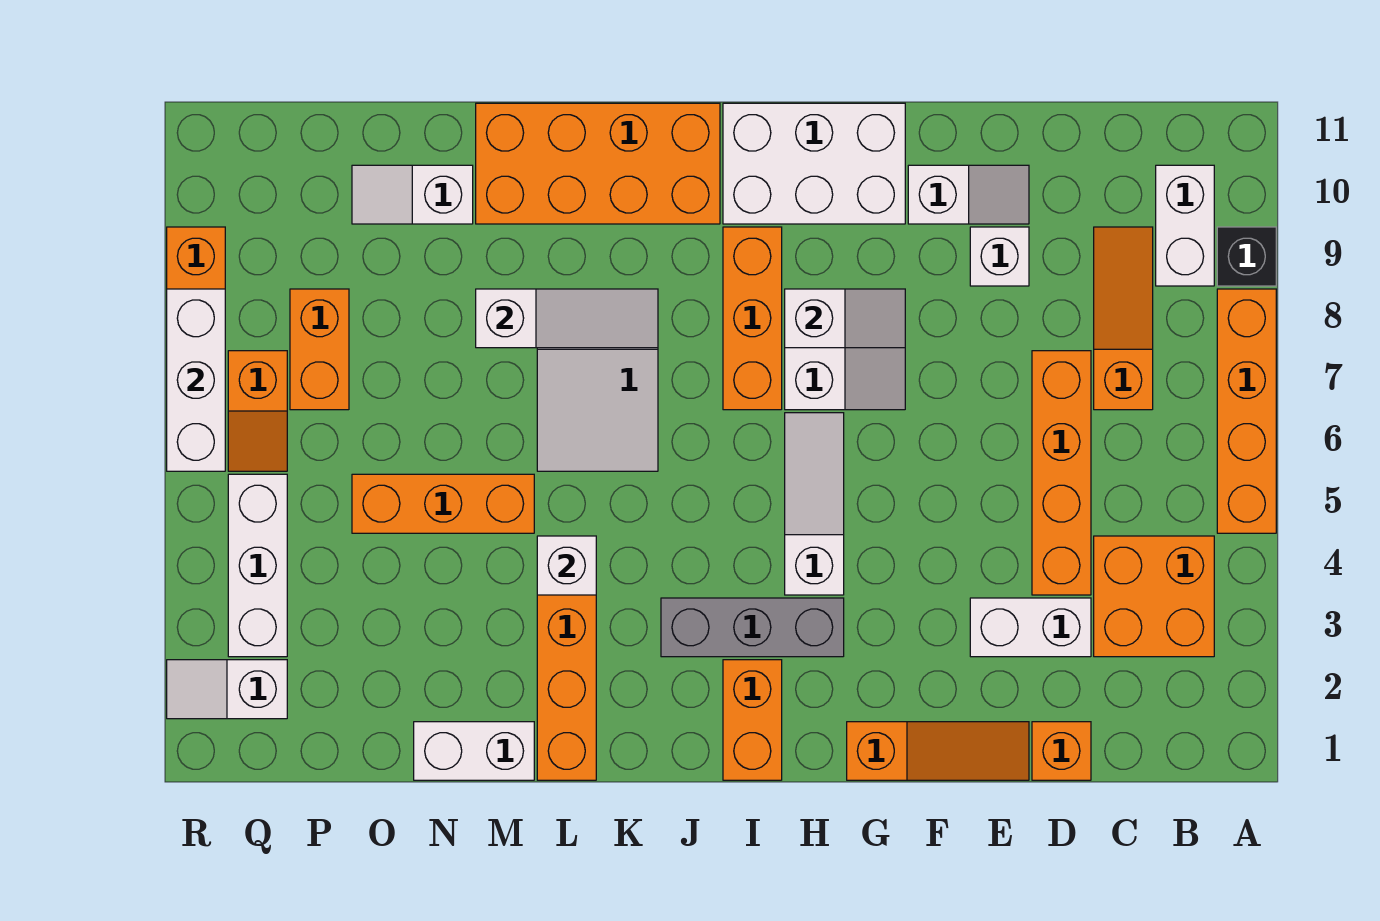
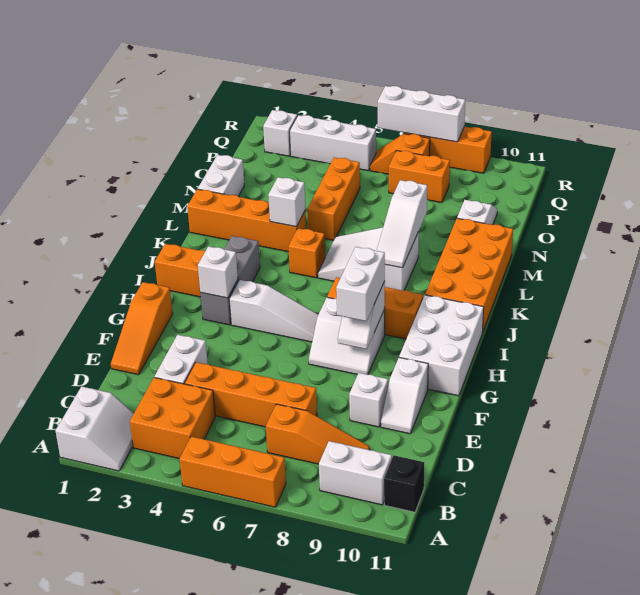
none -> white slope A1:B2 level 1 top 1
orange brick A5:A8 level 1 -> orange brick A5:A7 level 1
black brick A9 level 1 -> black brick B11 level 1
orange brick D1 level 1 -> orange brick K5 level 1
none -> white brick G8:H8 level 3
none -> white brick H3 level 2

